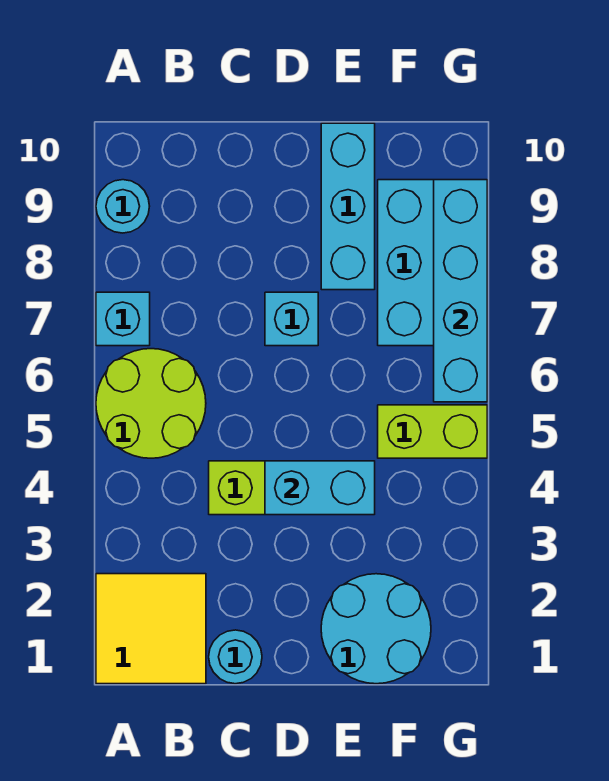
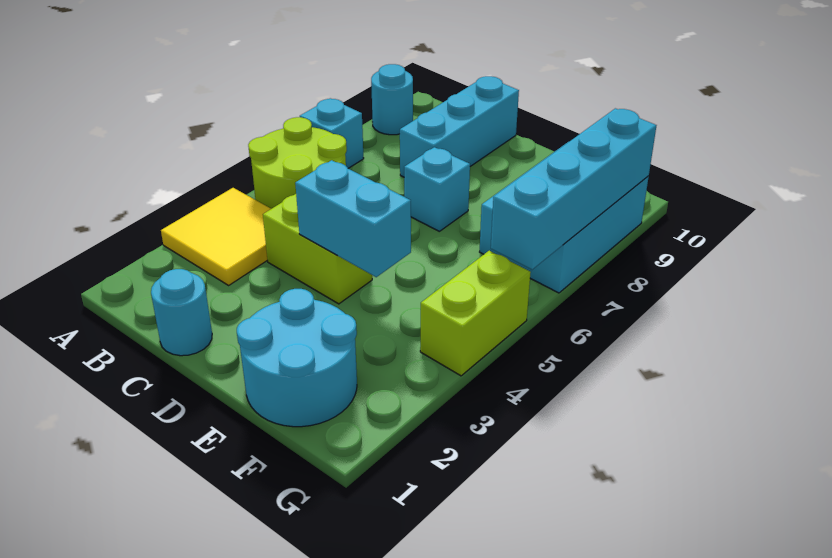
yellow tile A1:B2 level 1 -> yellow tile A3:B4 level 1
cyan brick E8:E10 level 1 -> cyan brick C8:C10 level 1
lime brick F5:G5 level 1 -> lime brick G4:G5 level 1

